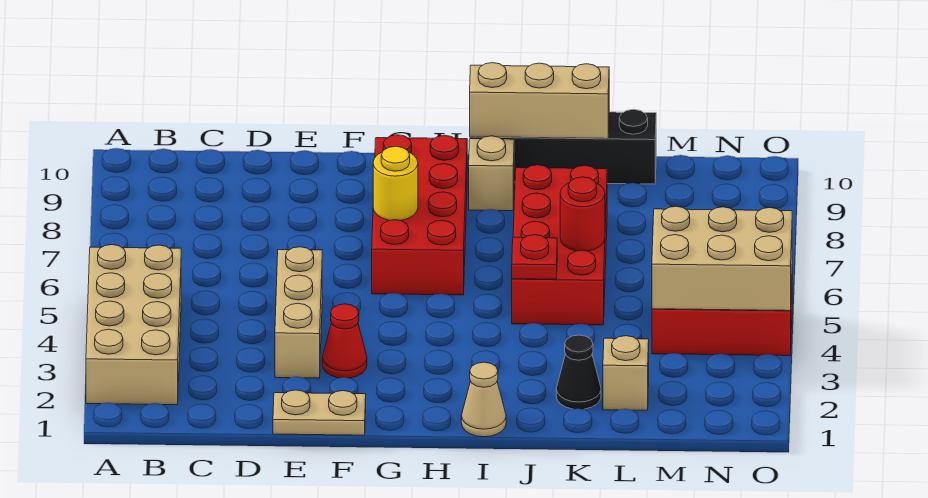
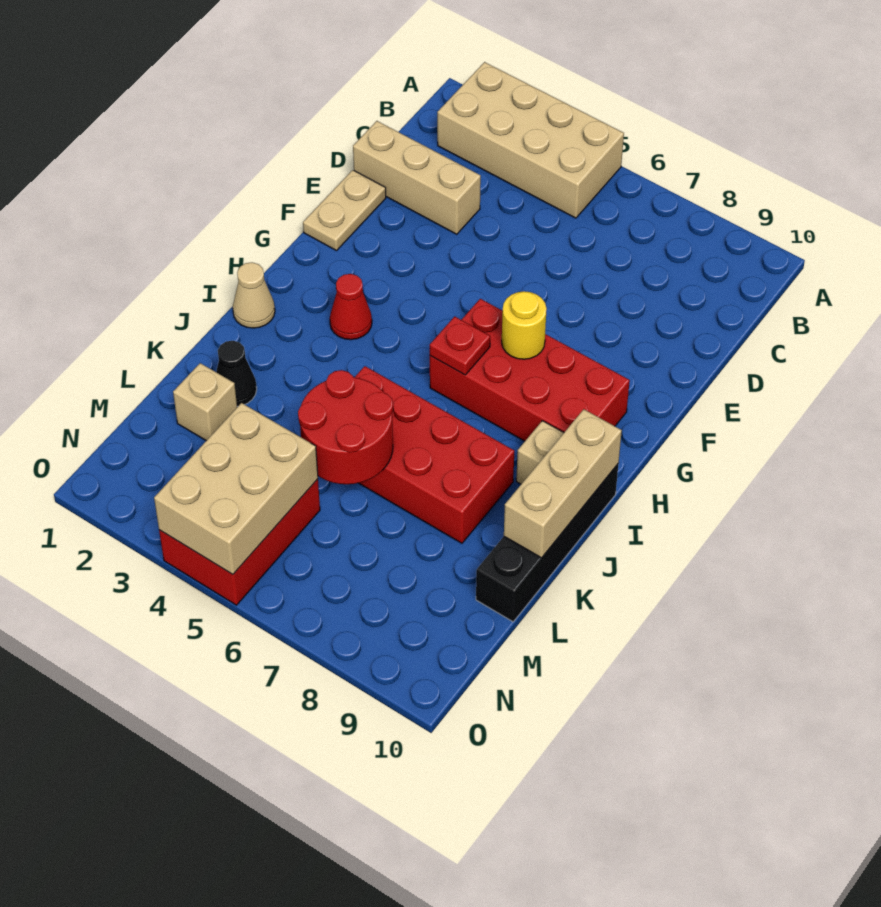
tan brick E3:E5 level 1 -> tan brick D1:D3 level 1
red cone F3 level 1 -> red cone H3 level 1
red plate J5 level 2 -> red plate H6 level 2
red round brick K6 level 2 -> red round brick K5:L6 level 2

